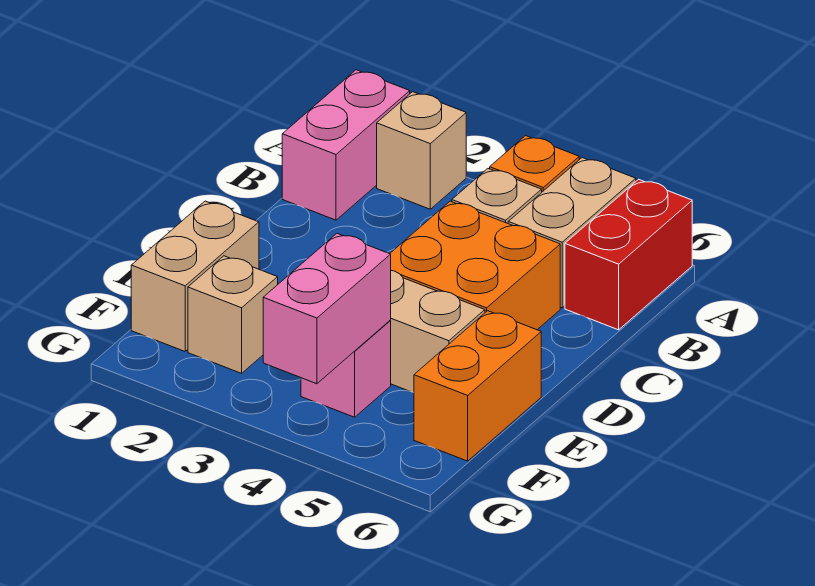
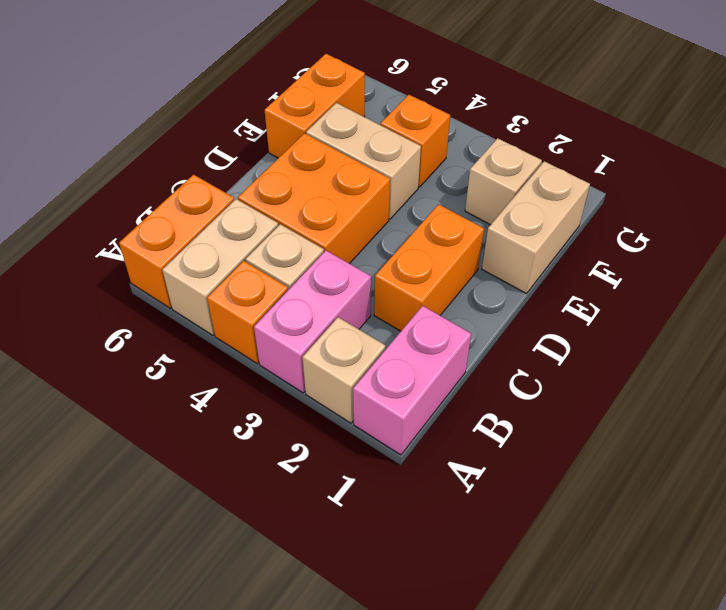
red brick A6:B6 level 1 -> orange brick A6:B6 level 1
none -> orange brick C2:D2 level 1
pink brick F4 level 1 -> orange brick F4 level 1
pink brick F4:G4 level 2 -> pink brick A3:B3 level 1

